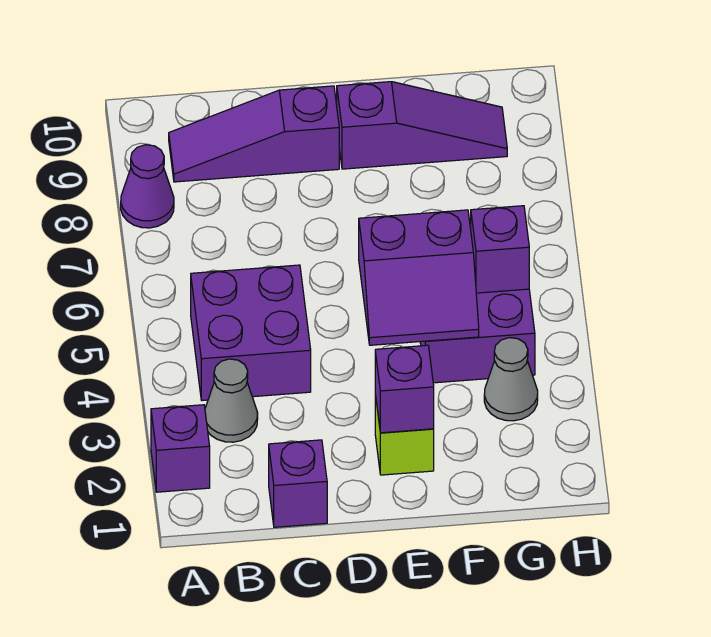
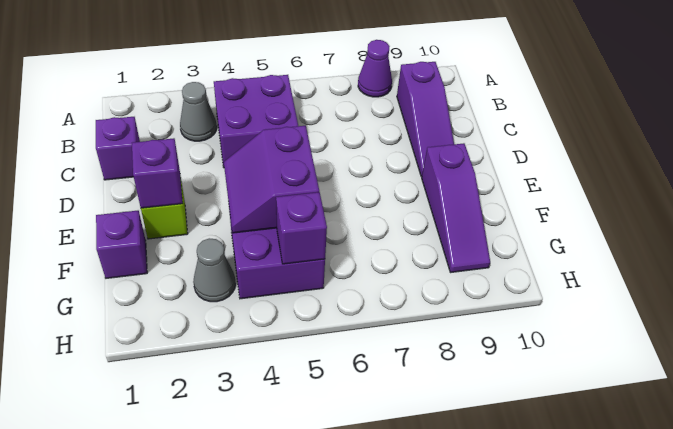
purple brick A2 level 1 -> purple brick F1 level 1
purple slope B9:D9 level 1 top D -> purple slope B9:D9 level 1 top B

